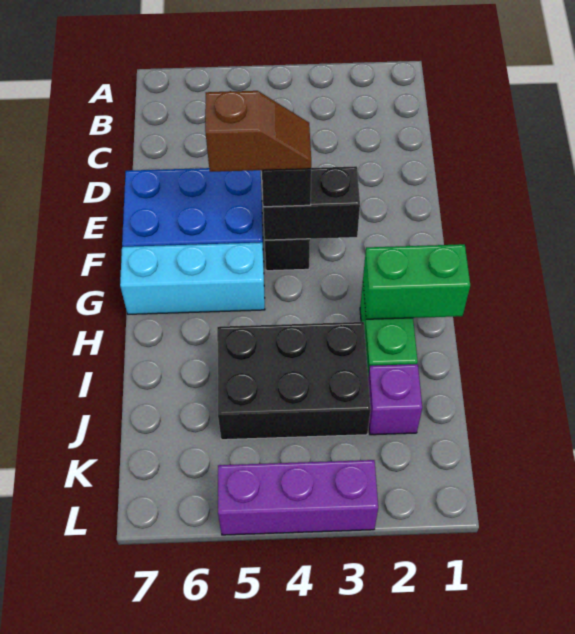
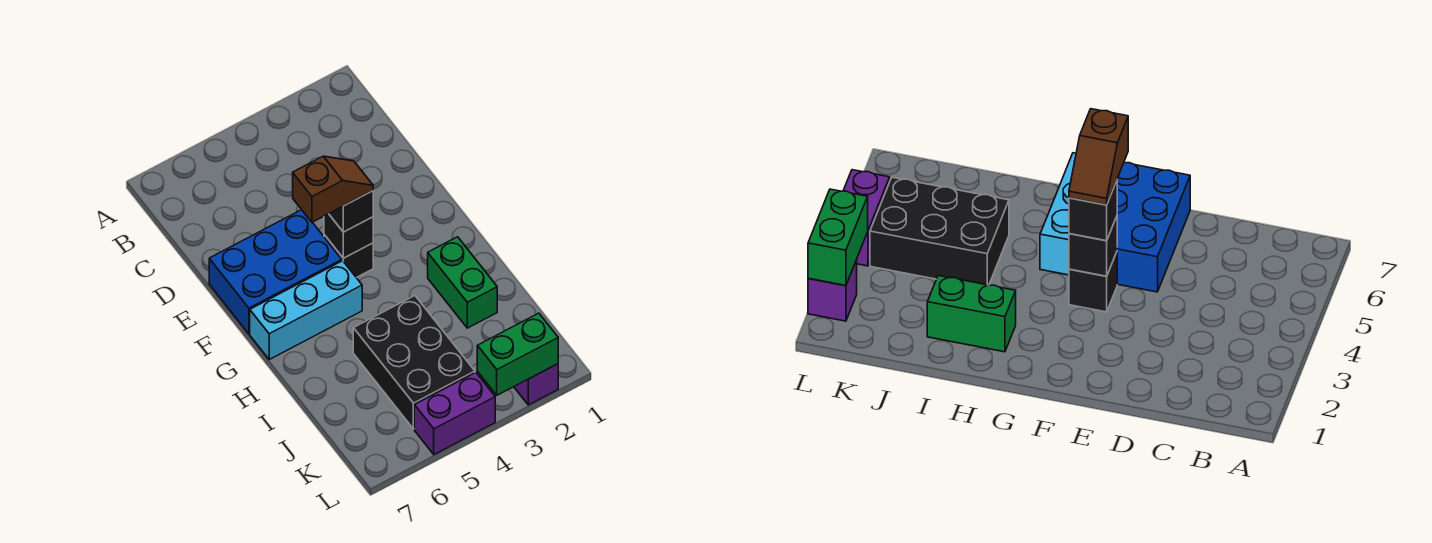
black brick F3:F4 level 2 -> black brick F4 level 2
green brick H1:H2 level 2 -> green brick L2:L3 level 2
black brick I3:J5 level 1 -> black brick I4:K5 level 1
purple brick J2 level 1 -> purple brick L2 level 1
purple brick L3:L5 level 1 -> purple brick L4:L5 level 1

